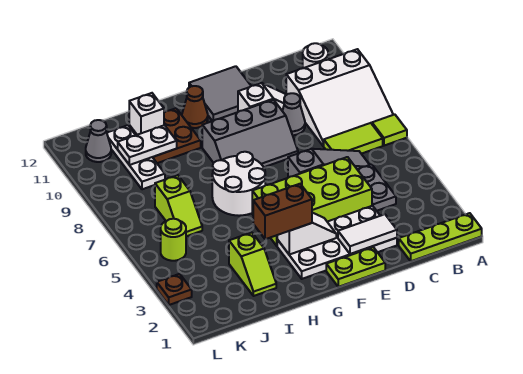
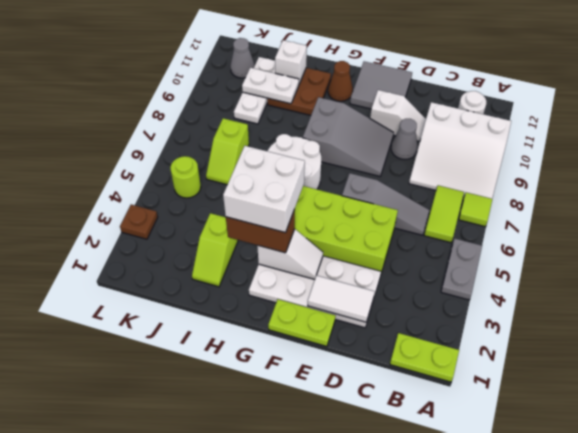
lime plate A1:C1 level 1 -> lime plate A1:B1 level 1
lime tile B7:C7 level 1 -> lime tile B6:B7 level 1
grey plate C4:C5 level 1 -> grey plate A4:A5 level 1
grey slope E8:G9 level 1 top 9 -> grey slope E8:G9 level 1 top G
none -> white brick G3:H4 level 4

